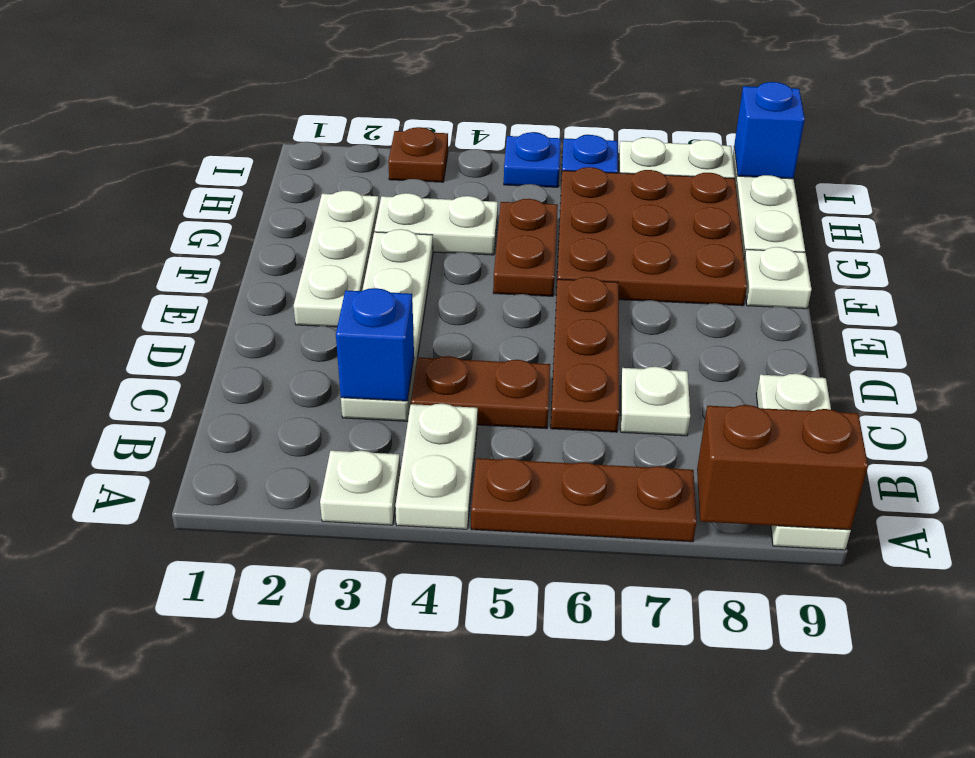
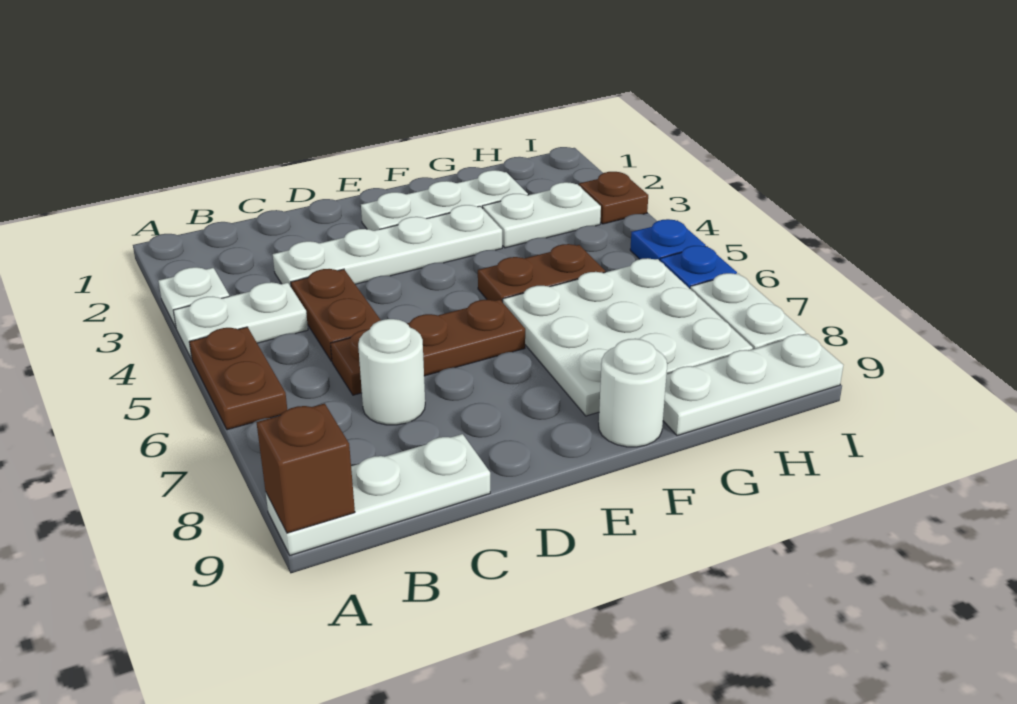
brown plate A5:A7 level 1 -> brown plate A5:A6 level 1
brown brick A8:A9 level 2 -> brown brick A9 level 2
blue brick C3 level 2 -> none
white plate C7 level 1 -> white round brick C7 level 1
brown plate F6:H8 level 1 -> white plate F6:H8 level 1
white plate F9 level 1 -> white round brick F9 level 1
white plate G3:G4 level 1 -> white plate G3:H3 level 1
blue brick I9 level 2 -> none

